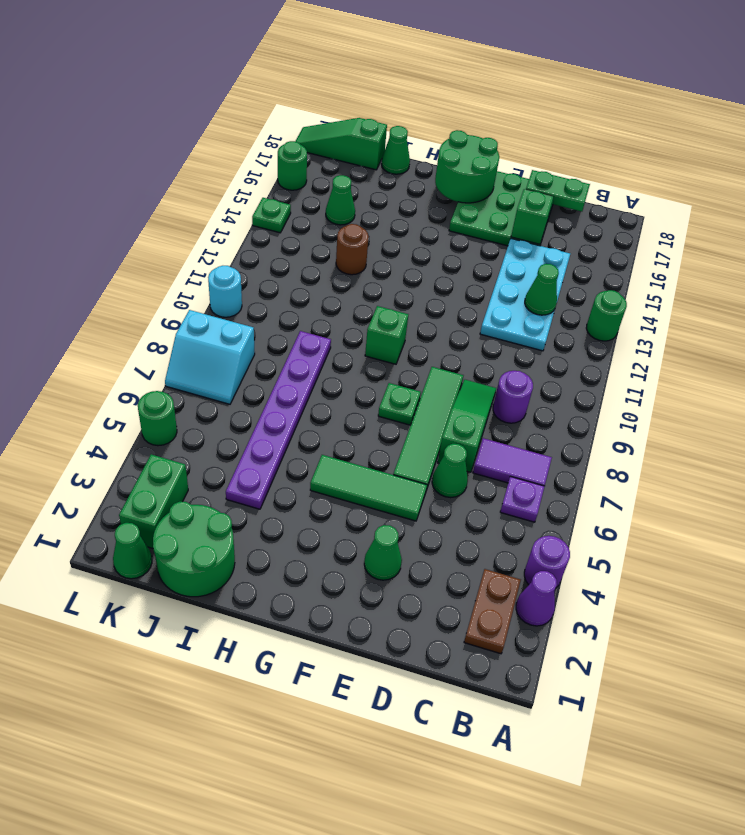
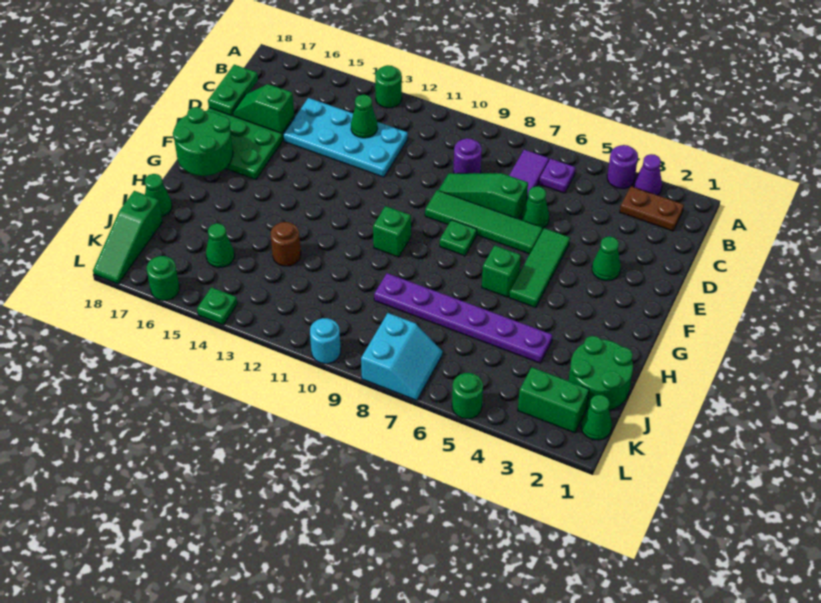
none -> green brick G6 level 1

